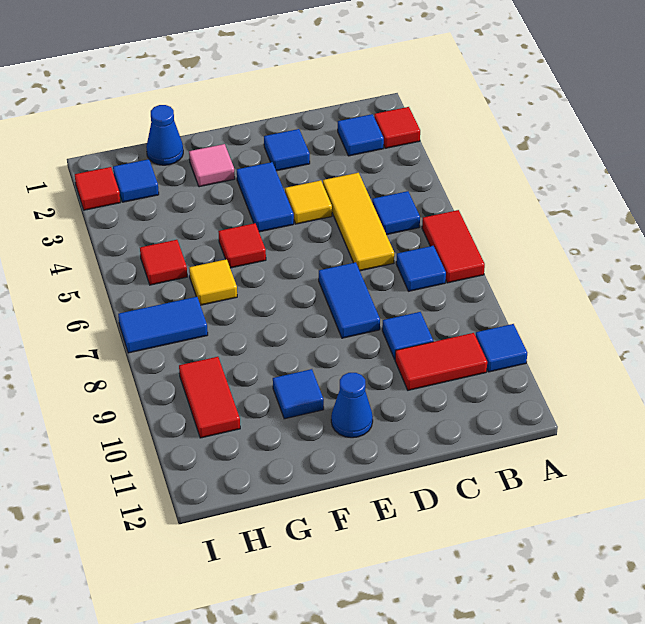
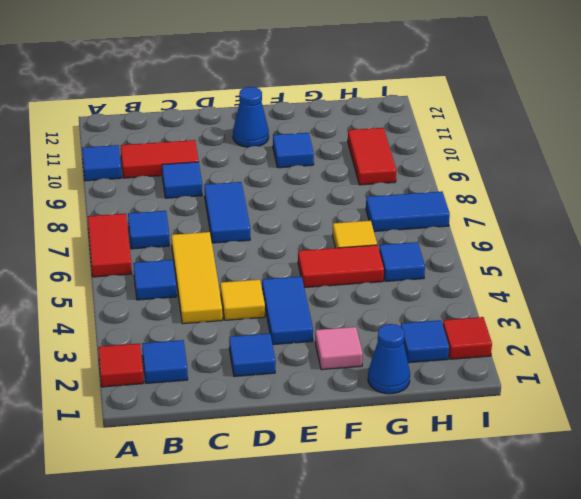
red tile F5 level 1 -> red tile F5:G5 level 1
red tile H5 level 1 -> blue tile H5 level 1

